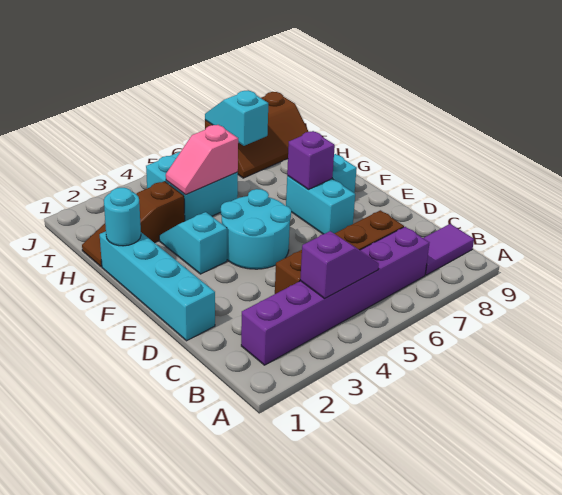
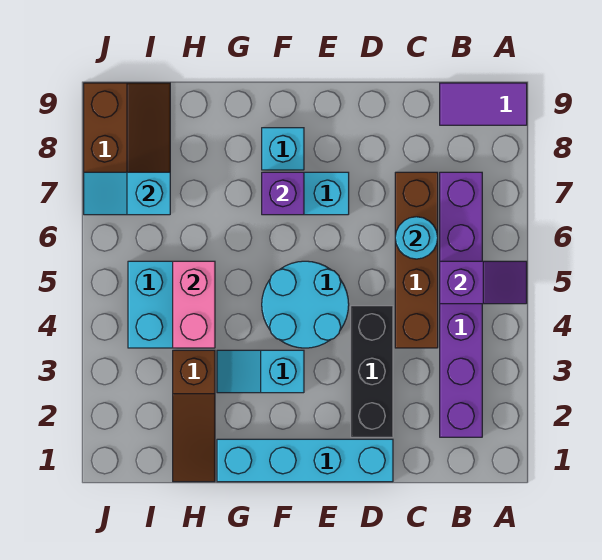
purple slope B4:B5 level 2 top 4 -> purple slope A5:B5 level 2 top B
purple tile B8:B9 level 1 -> purple tile A9:B9 level 1
none -> black brick D2:D4 level 1
cyan round brick G1 level 2 -> cyan round brick C6 level 2
pink slope H4:H5 level 2 top 5 -> pink brick H4:H5 level 2

